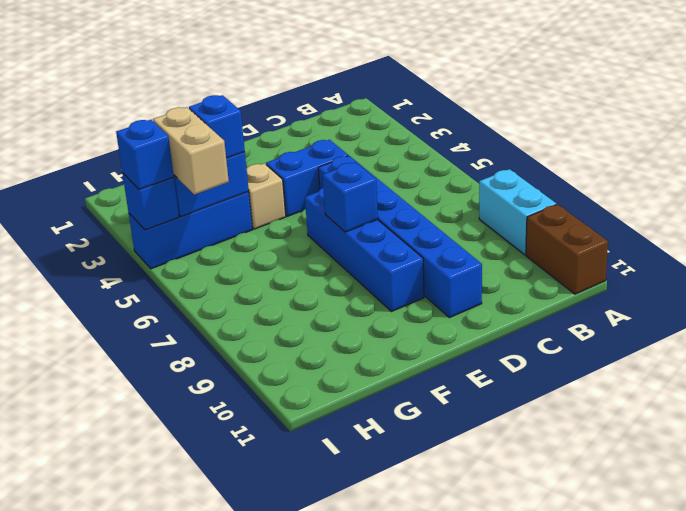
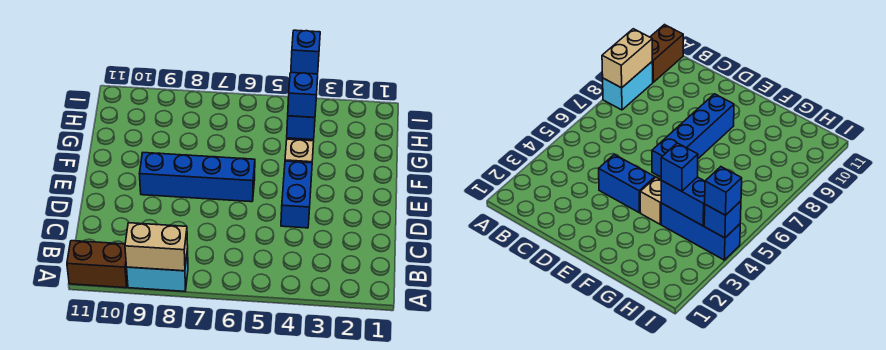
blue brick D5:D10 level 1 -> none
blue brick E7 level 2 -> none
tan brick H4:H5 level 3 -> tan brick A8:A9 level 2

